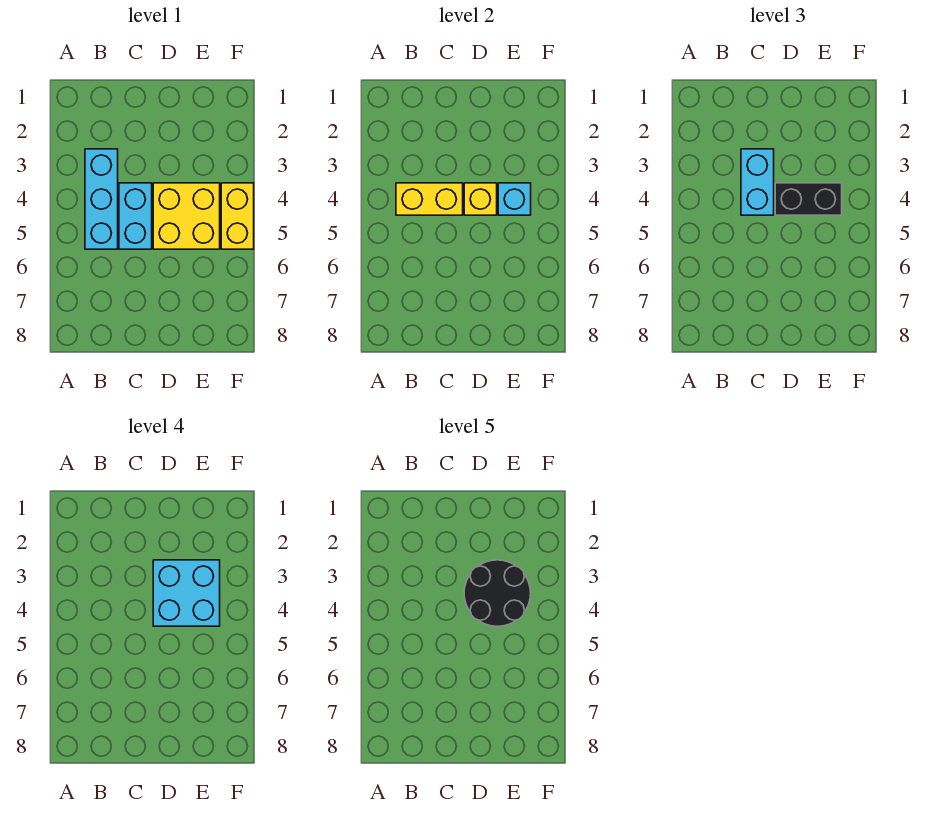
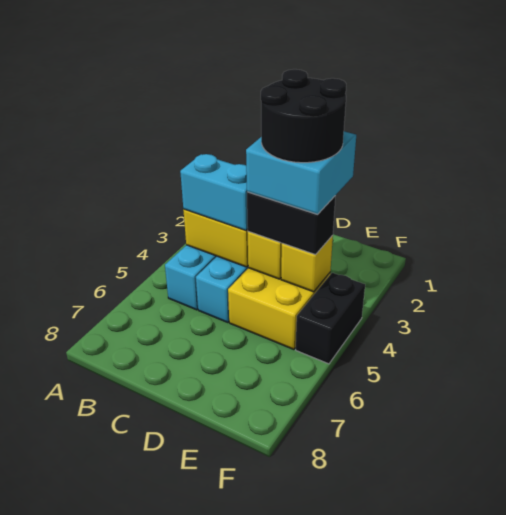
cyan brick C3:C4 level 3 -> cyan brick B4:C4 level 3
cyan brick E4 level 2 -> yellow brick E4 level 2
yellow brick F4:F5 level 1 -> black brick F4:F5 level 1

